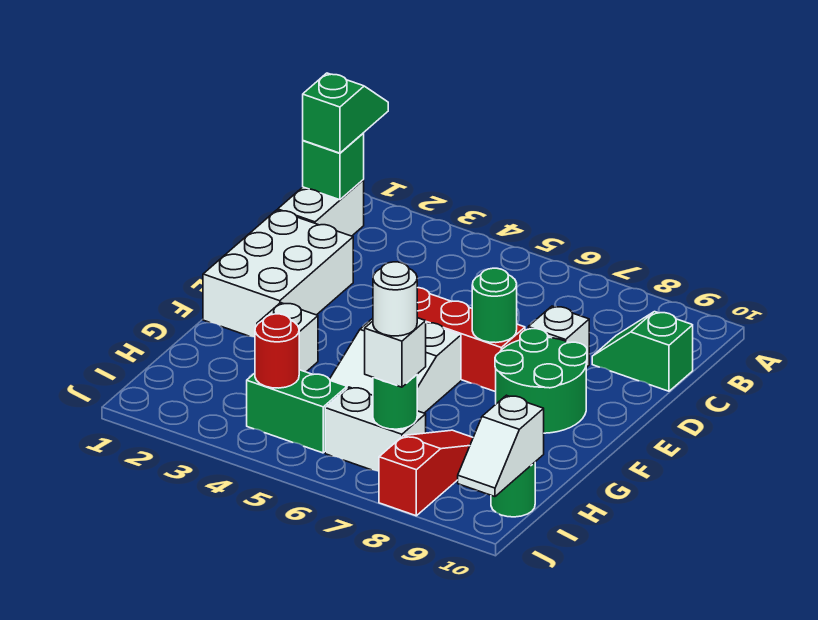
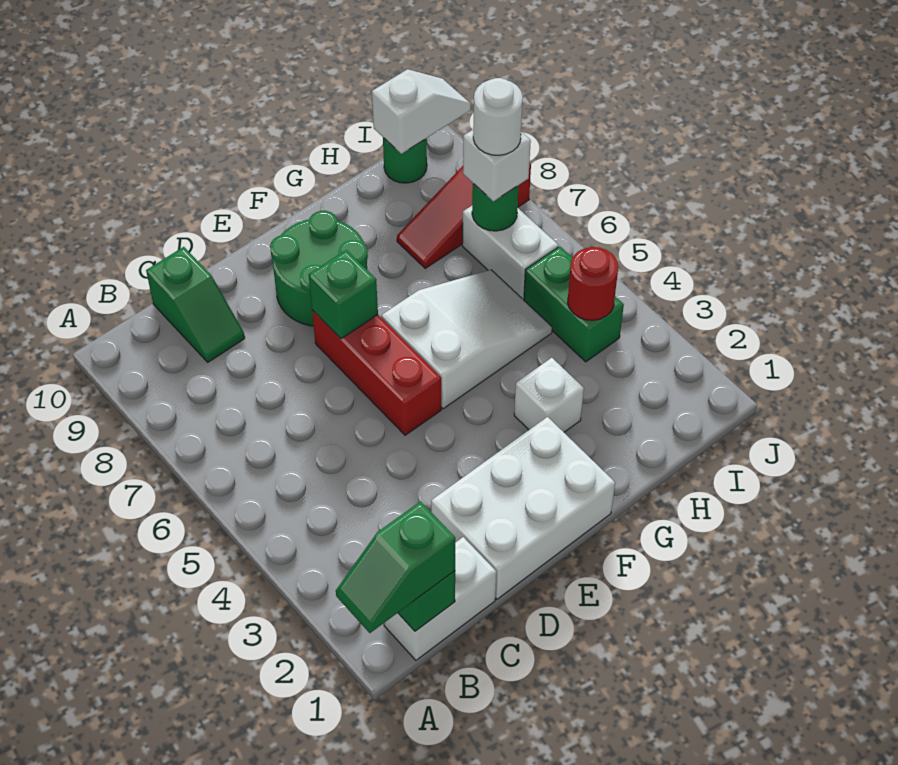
white brick D8 level 1 -> none
green round brick E7 level 2 -> green brick E7 level 2

